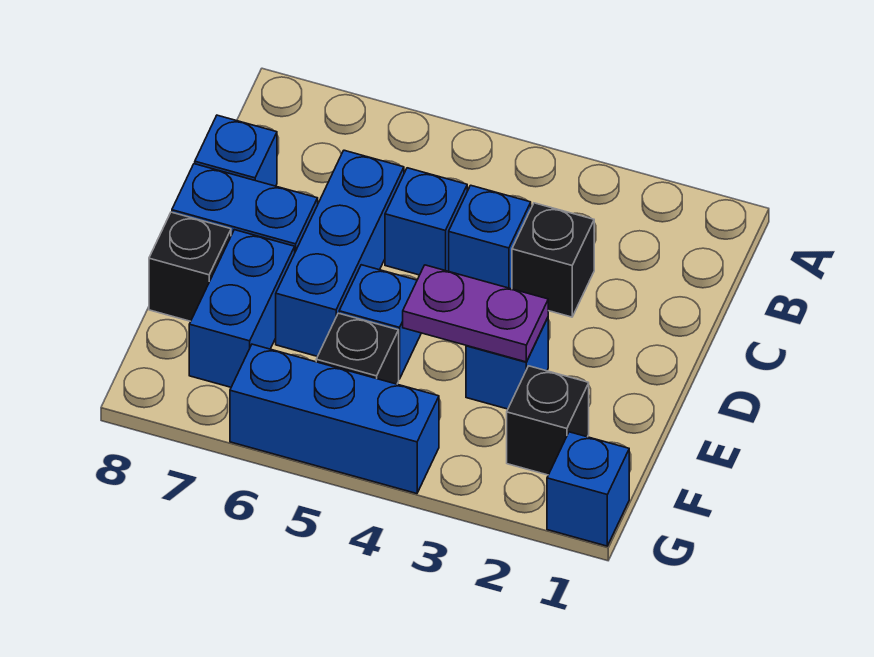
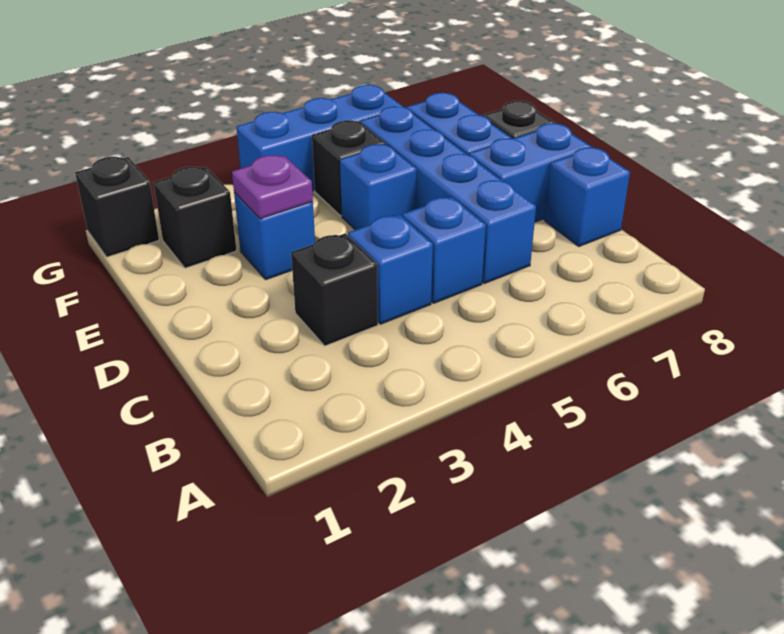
blue brick C6:E6 level 1 -> blue brick C6:F6 level 1
purple plate E3:E4 level 2 -> purple plate E3 level 2
blue brick G1 level 1 -> black brick G1 level 1

